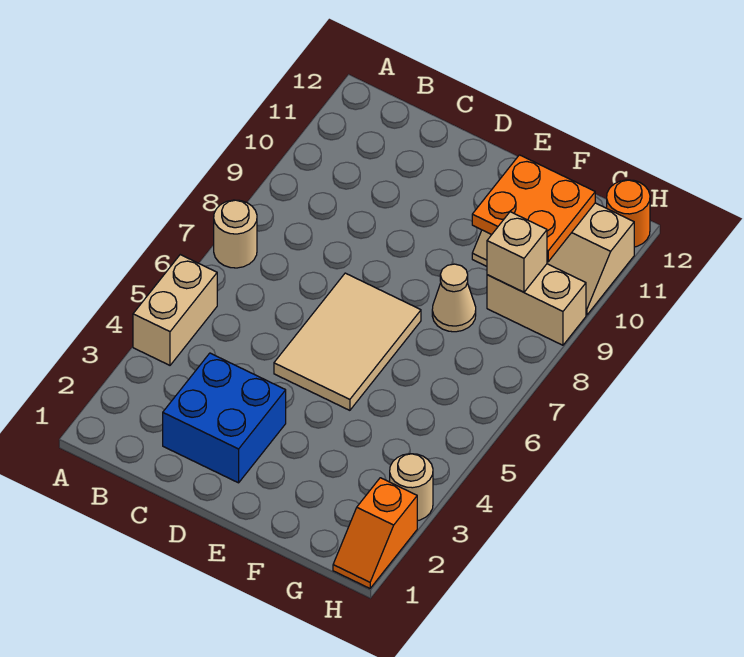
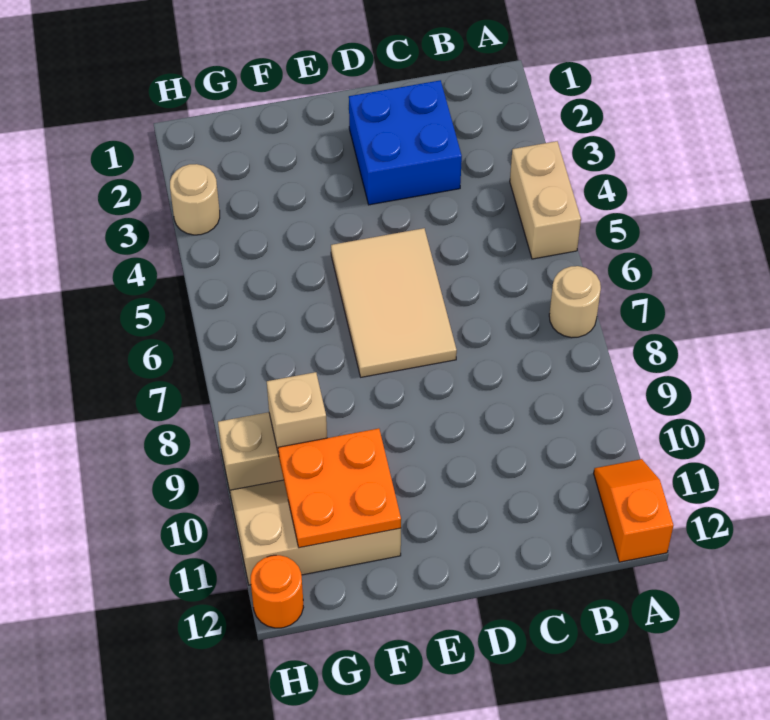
tan cone F8 level 1 -> none
orange slope H1:H2 level 1 top 2 -> orange slope A11:A12 level 1 top 12

